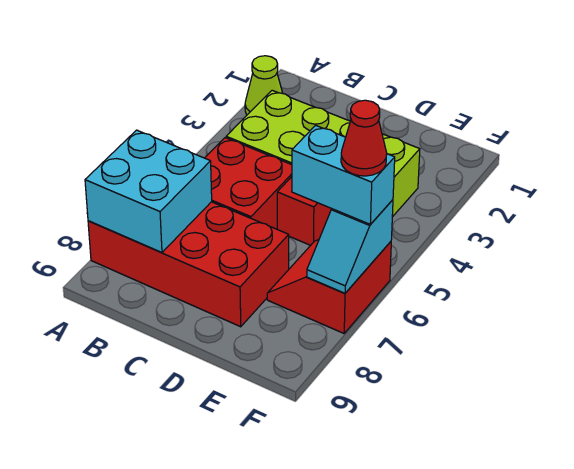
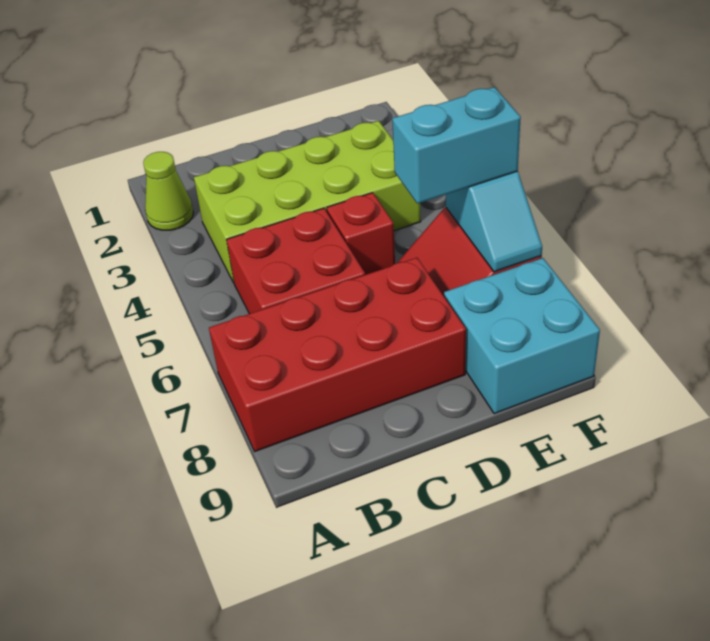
cyan brick A7:B8 level 2 -> cyan brick E8:F9 level 1
red cone F6 level 4 -> none

